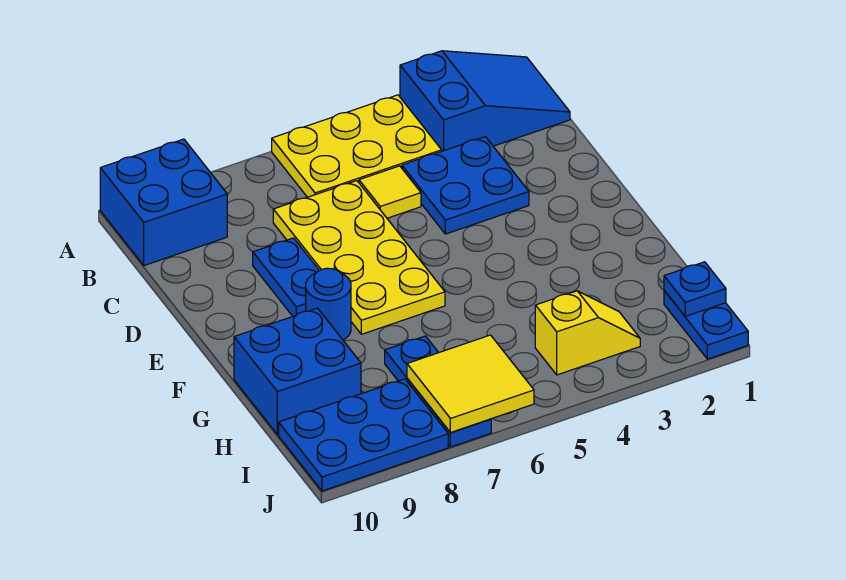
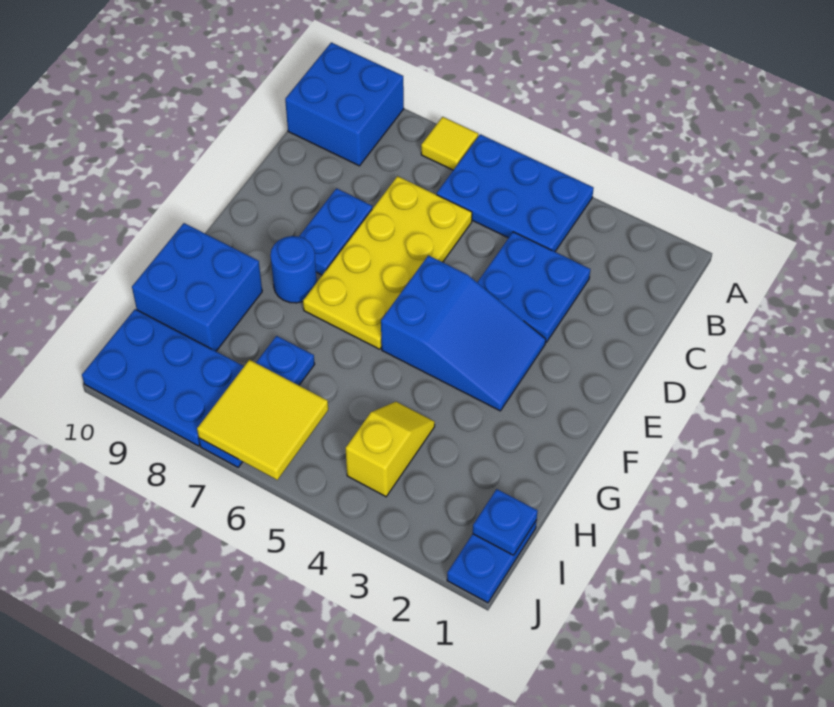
blue slope A1:B3 level 1 top 3 -> blue slope E3:F5 level 1 top 5
yellow plate A4:B6 level 1 -> blue plate A4:B6 level 1
yellow tile C5 level 1 -> yellow tile A7 level 1
yellow slope I3:I4 level 1 top 4 -> yellow slope H4:I4 level 1 top I

